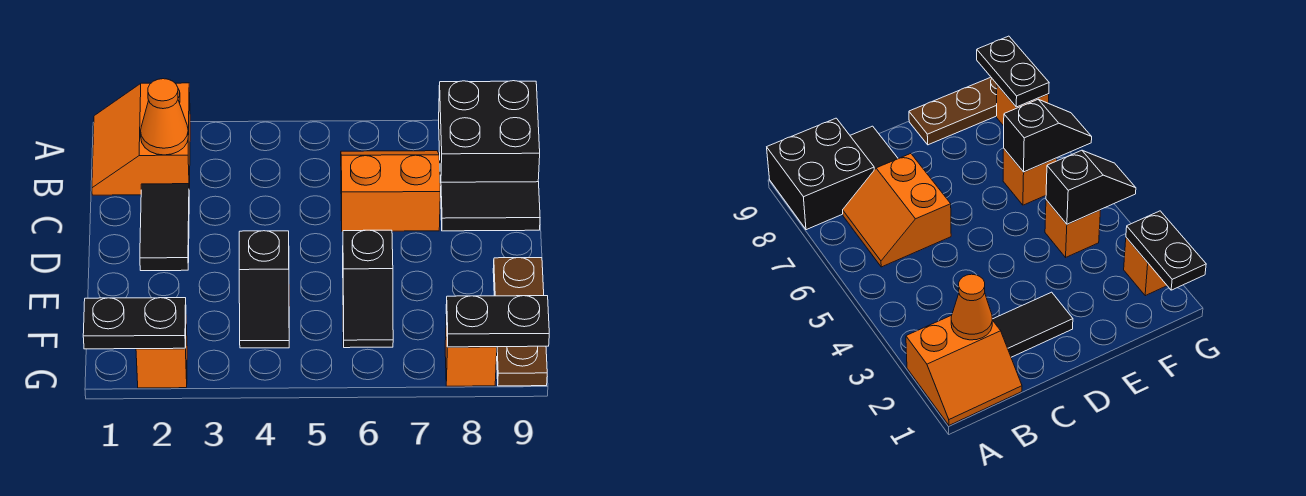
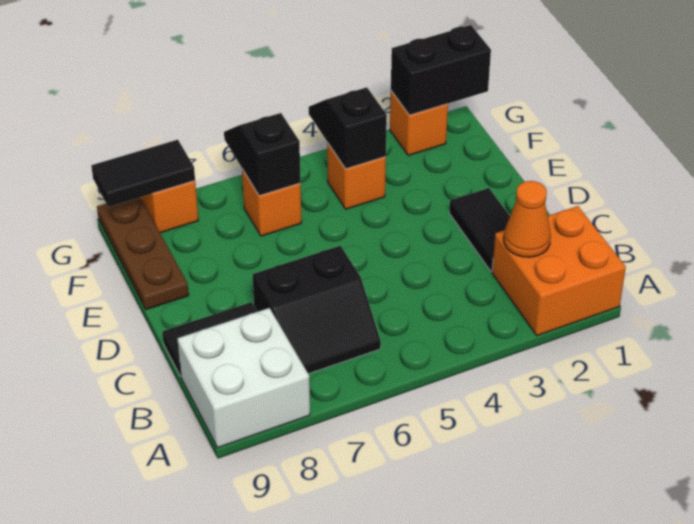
orange slope A1:B2 level 1 top 2 -> orange brick A1:B2 level 1
black brick A8:B9 level 1 -> white brick A8:B9 level 1
orange slope B6:C7 level 1 top C -> black slope B6:C7 level 1 top C
black plate G1:G2 level 2 -> black brick G1:G2 level 2
black plate G8:G9 level 2 -> black tile G8:G9 level 2

